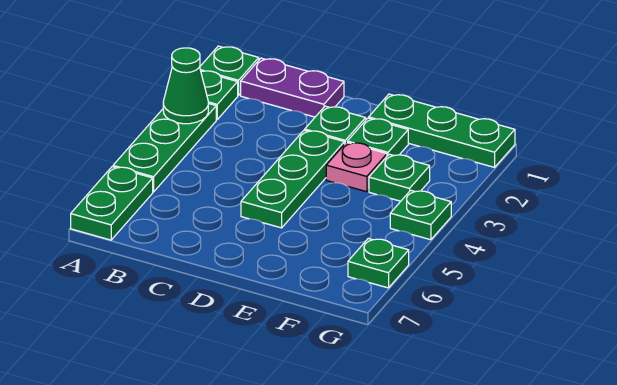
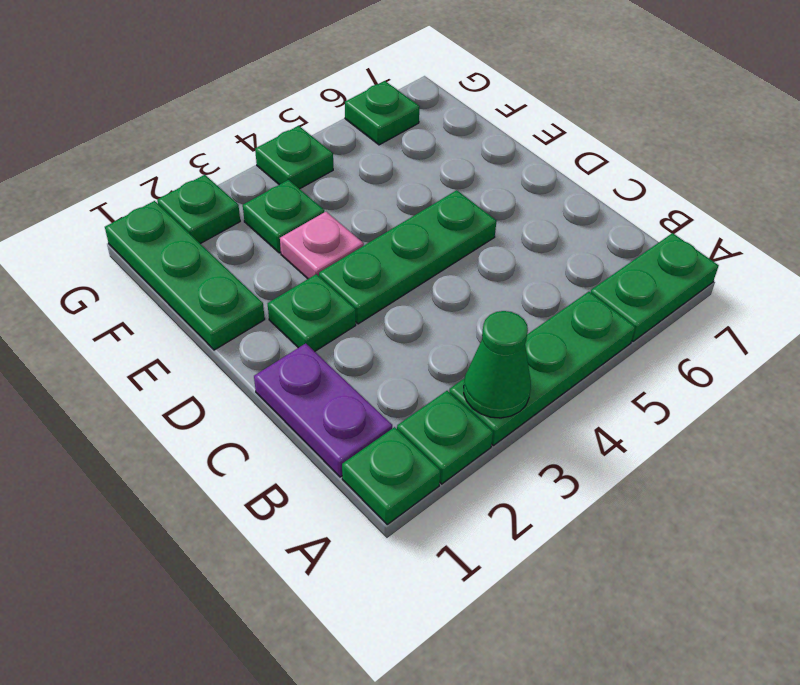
green plate E2 level 1 -> green plate G2 level 1

